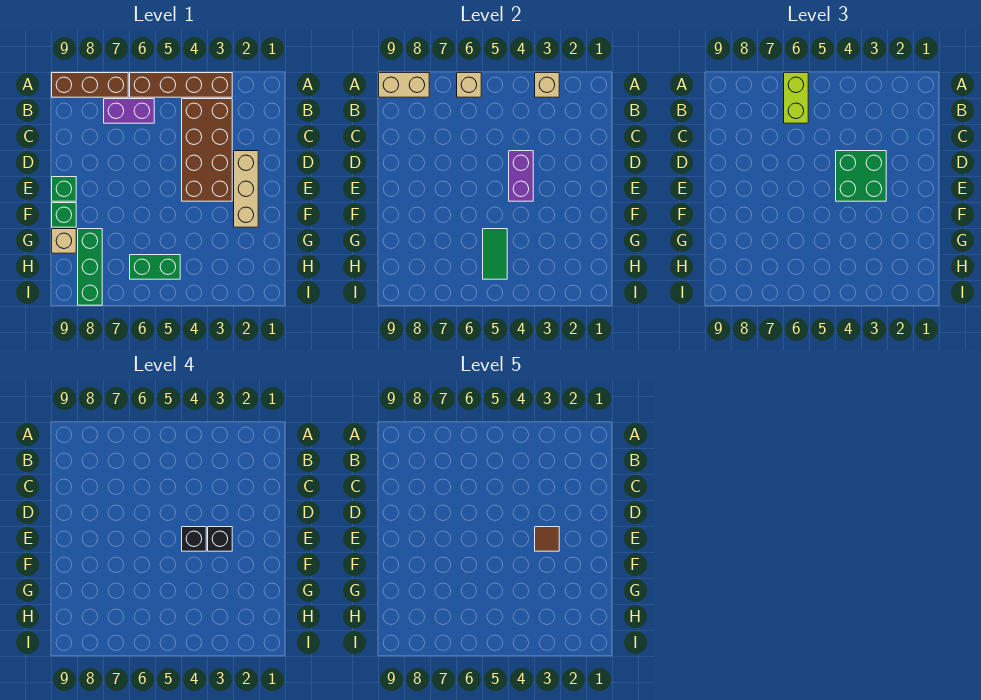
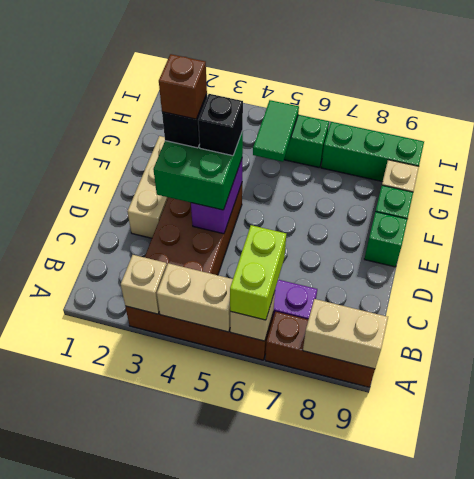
none -> tan brick A4:A5 level 2
brown tile E3 level 5 -> brown brick E3 level 5
green brick G8:I8 level 1 -> green brick H7:H9 level 1

